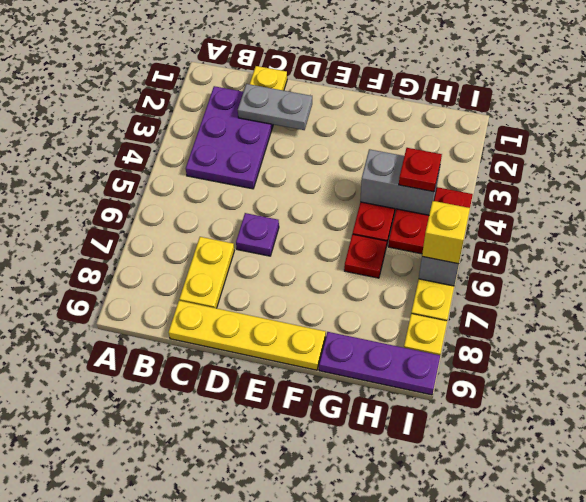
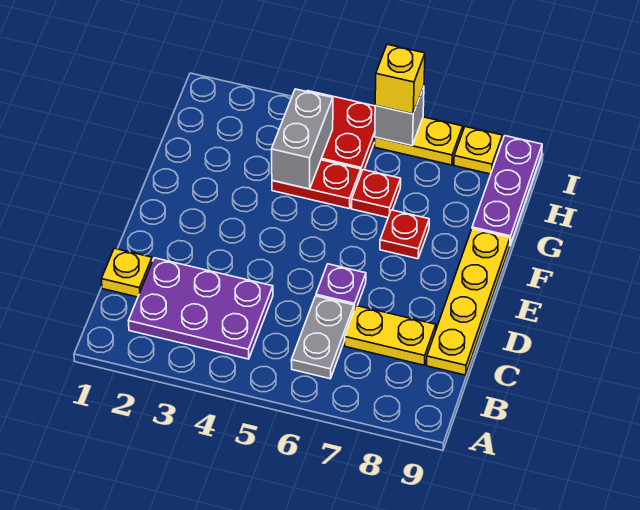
grey plate C2:D2 level 2 -> grey plate B6:C6 level 1
red plate H4 level 3 -> red plate F7 level 1

